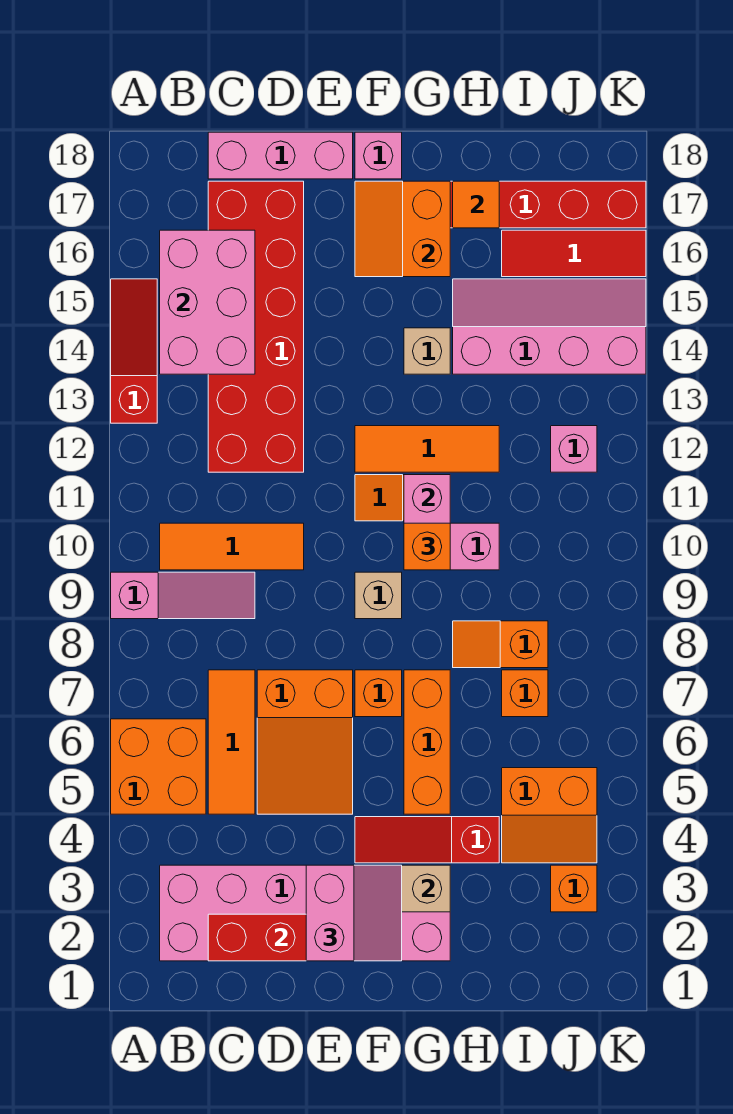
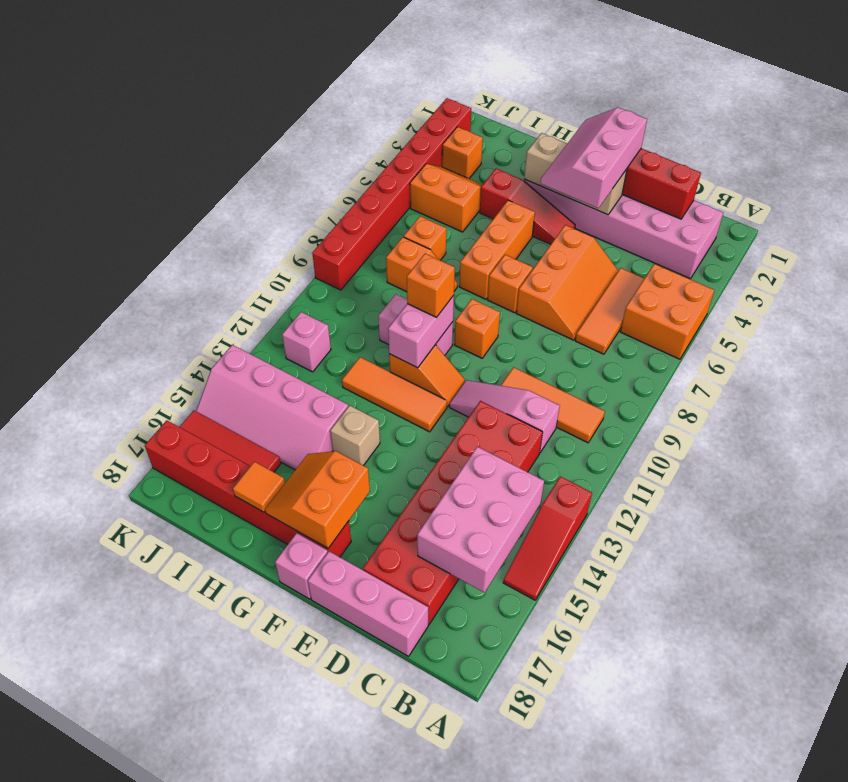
pink slope A9:C9 level 1 top A -> pink slope C11:E11 level 1 top C
orange slope D5:E7 level 1 top 7 -> orange slope D5:E7 level 1 top E
pink slope E2:F3 level 3 top E -> pink slope E2:F4 level 3 top E
tan brick F9 level 1 -> orange brick F9 level 1
orange slope F16:G17 level 2 top G -> orange slope F16:G17 level 2 top F
none -> red brick K2:K9 level 1

